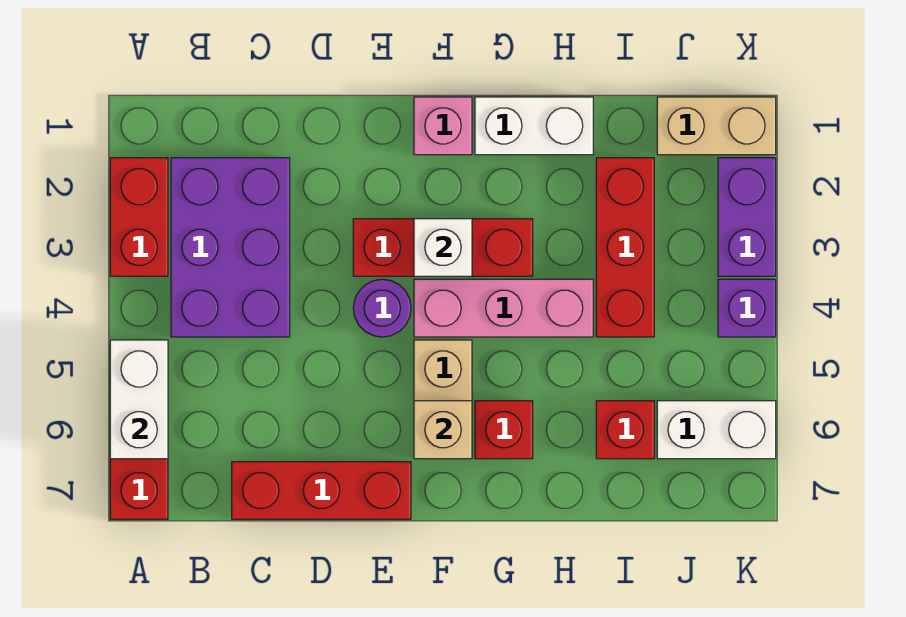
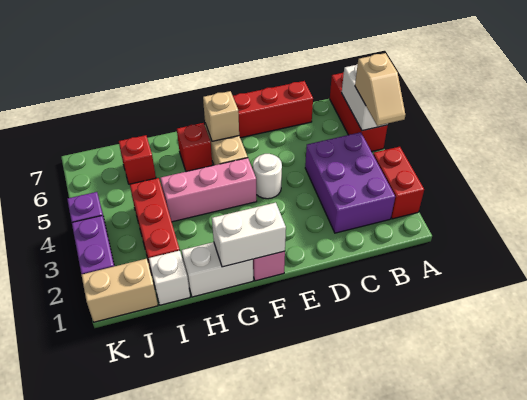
none -> tan slope A4:A5 level 3 top 5
red brick E3:G3 level 1 -> none
purple round brick E4 level 1 -> white round brick E4 level 1
white brick F3 level 2 -> white brick I1 level 1
white brick J6:K6 level 1 -> white brick F1:G1 level 2

